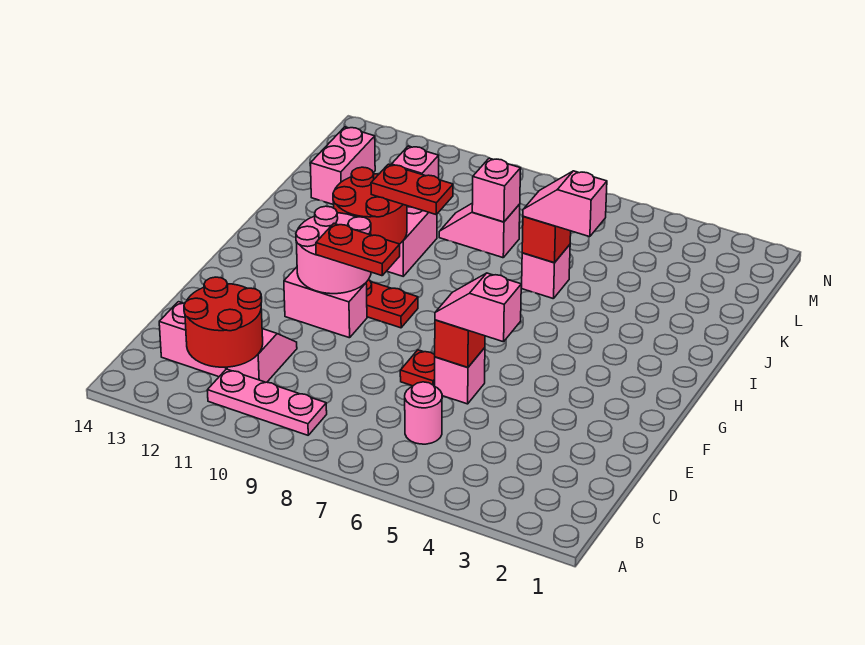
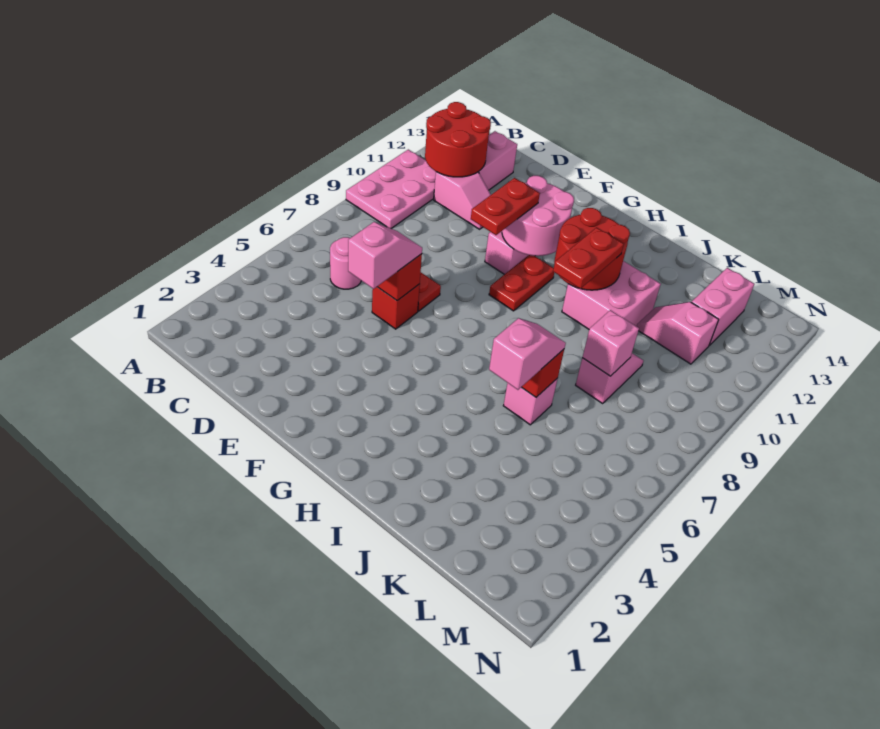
pink plate B9:B11 level 1 -> pink plate A9:B11 level 1
pink brick E6 level 1 -> red brick E6 level 1
pink brick K13:L13 level 1 -> pink brick L12:L13 level 1

